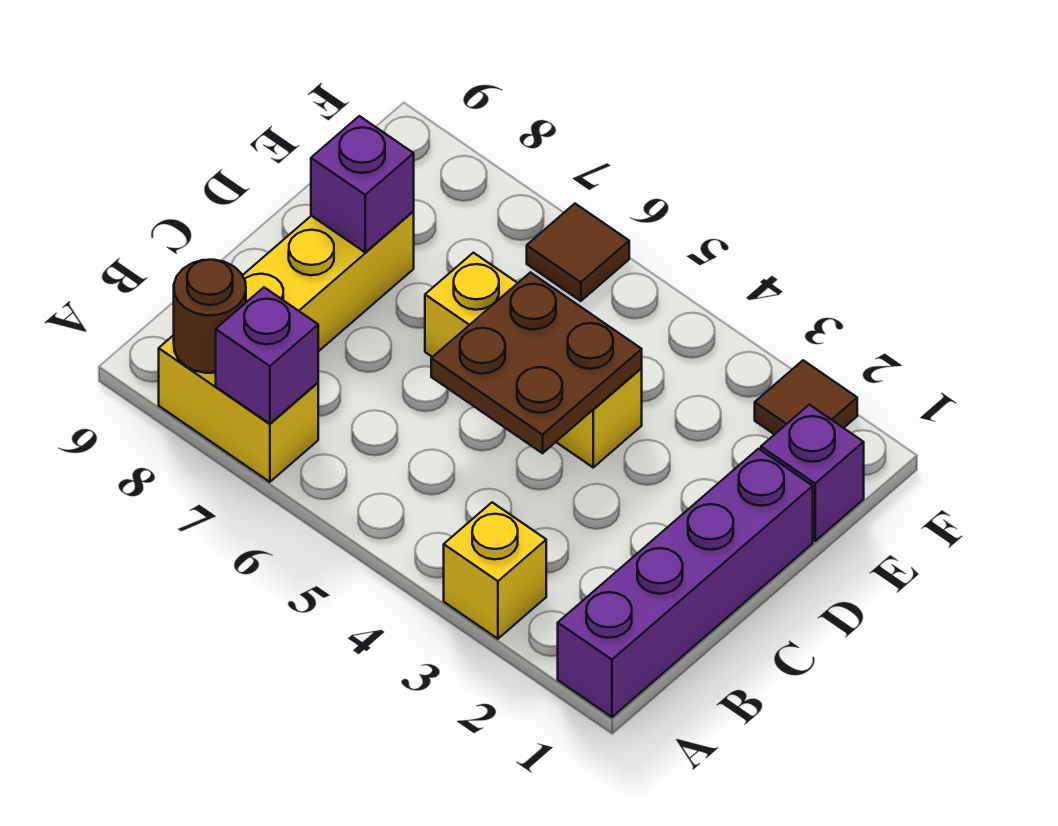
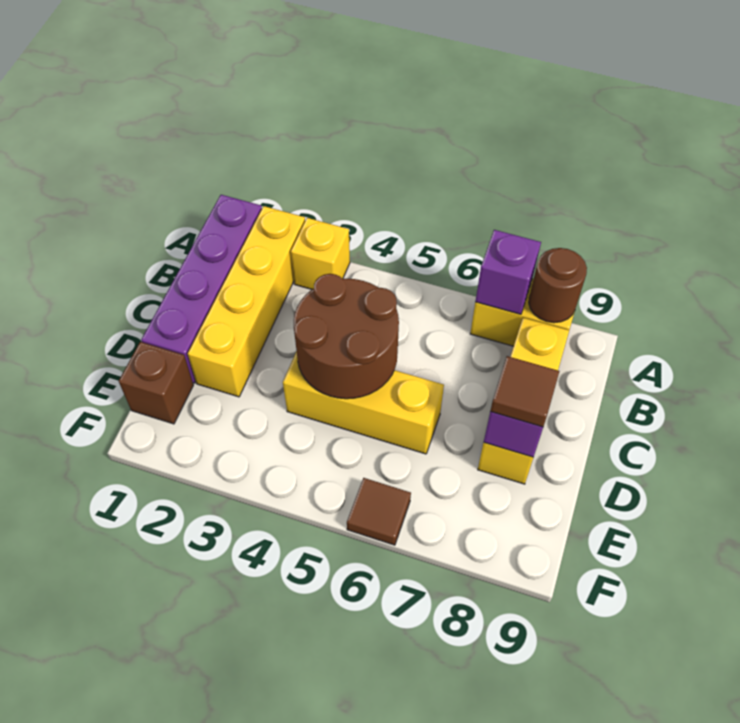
none -> yellow brick A2:D2 level 1
brown plate C4:D5 level 2 -> brown round brick C4:D5 level 2
purple brick E1 level 1 -> brown brick E1 level 1
brown tile F2 level 1 -> brown tile D8 level 3

